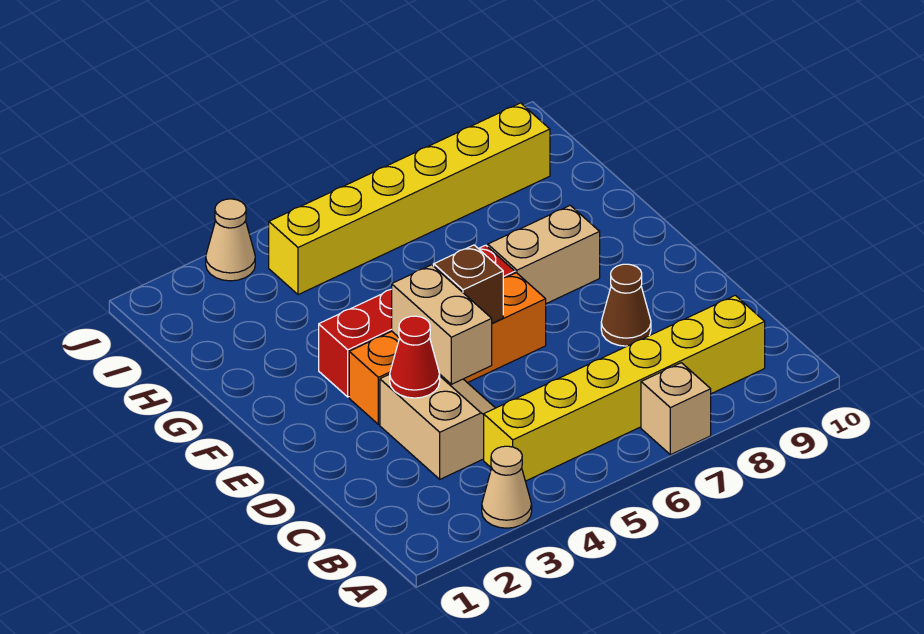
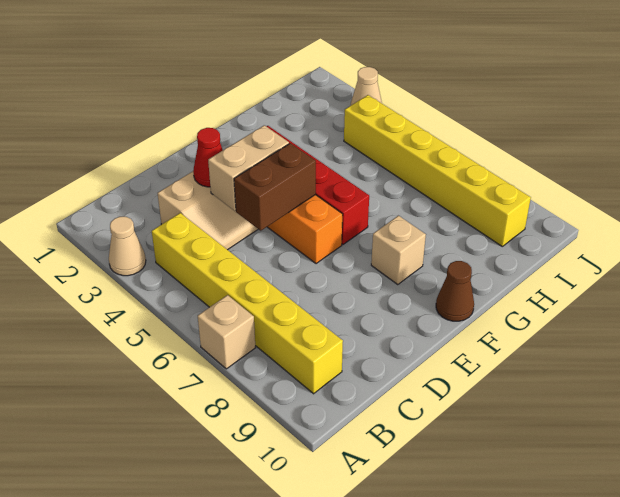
brown cone D8 level 1 -> brown cone F10 level 1
brown brick E5 level 2 -> brown brick D5:E5 level 2
tan brick F7:F8 level 1 -> tan brick F8 level 1

